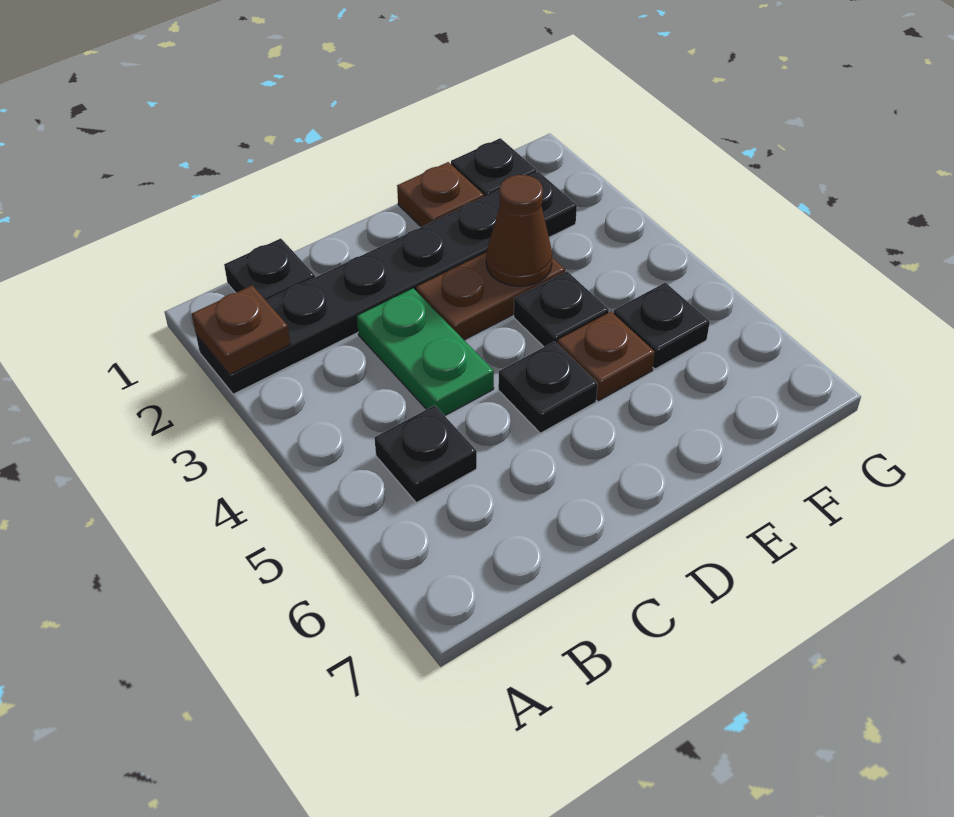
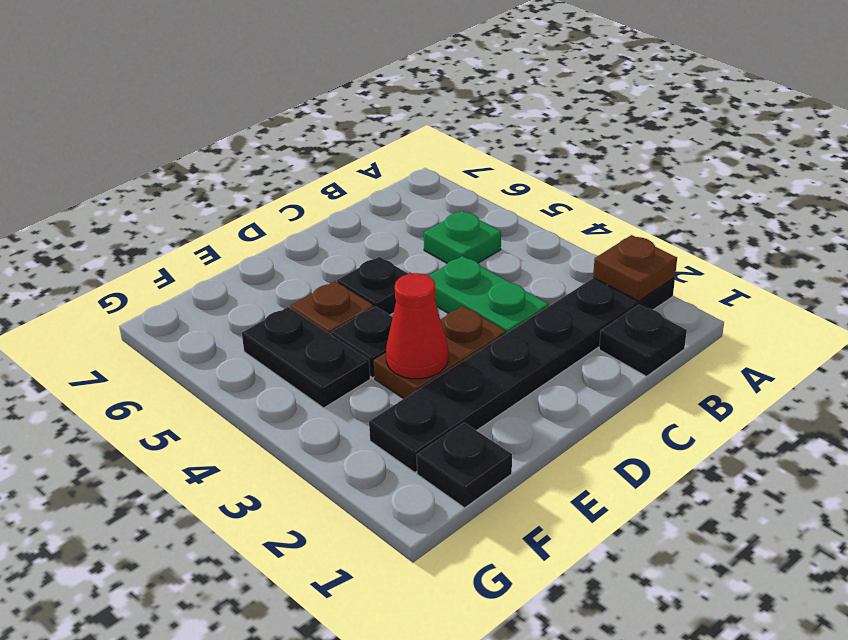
black plate B5 level 1 -> green plate B5 level 1
brown plate E1 level 1 -> none
brown cone E3 level 2 -> red cone E3 level 2
black plate F5 level 1 -> black plate F4:F5 level 1

